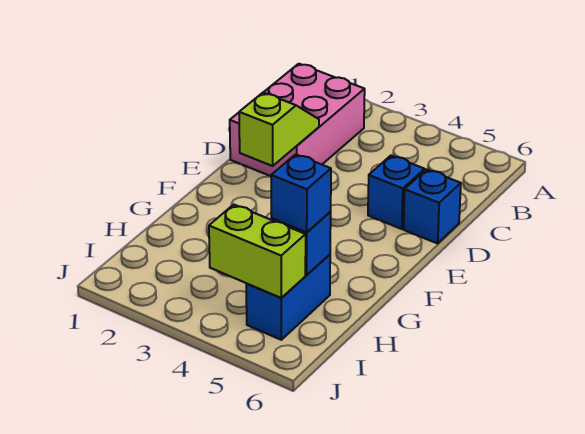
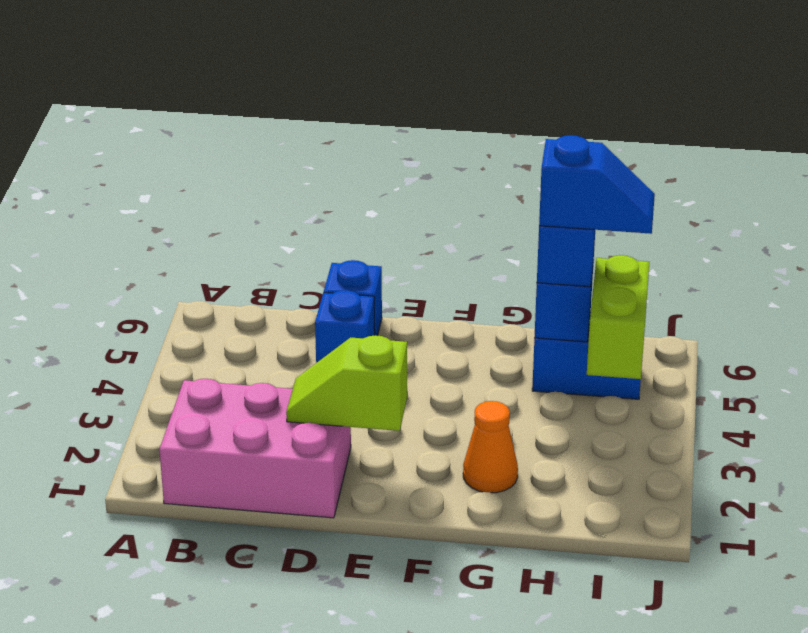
none -> orange cone G2 level 1
none -> blue slope H5:I5 level 4 top H

